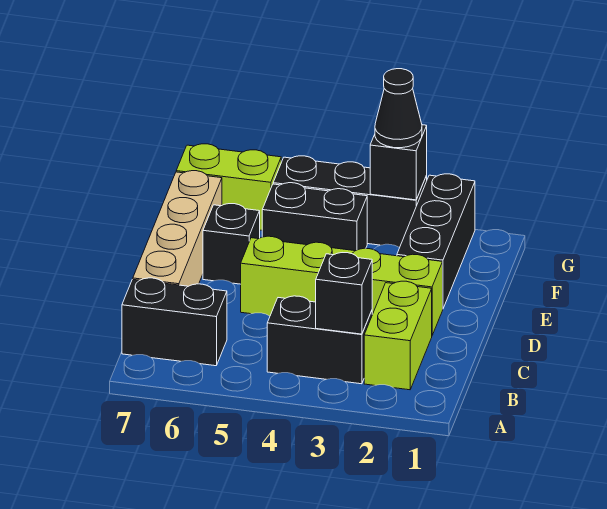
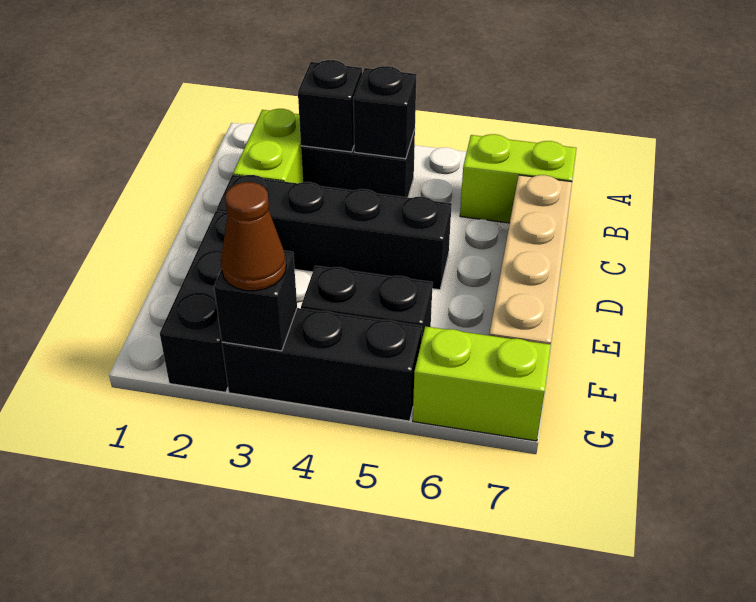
black brick B6:B7 level 1 -> lime brick B6:B7 level 1
lime brick D2:D5 level 1 -> black brick D2:D5 level 1
black brick E6 level 1 -> black brick B4 level 2
black cone G3 level 3 -> brown cone G3 level 3

